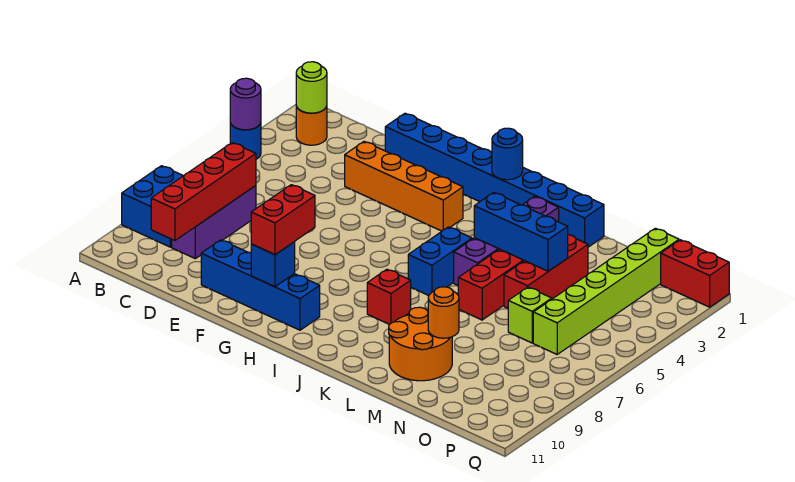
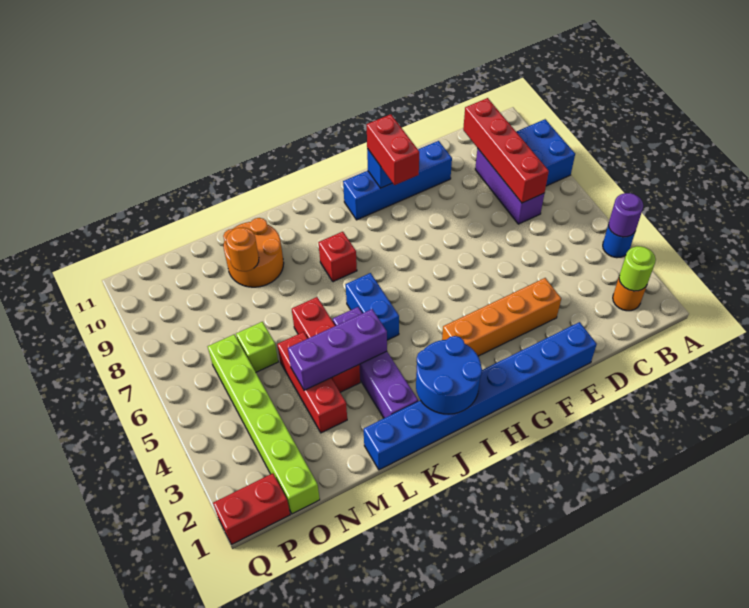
blue round brick I1 level 2 -> blue round brick I1:J2 level 2
blue brick K4:M4 level 2 -> purple brick K4:M4 level 2

